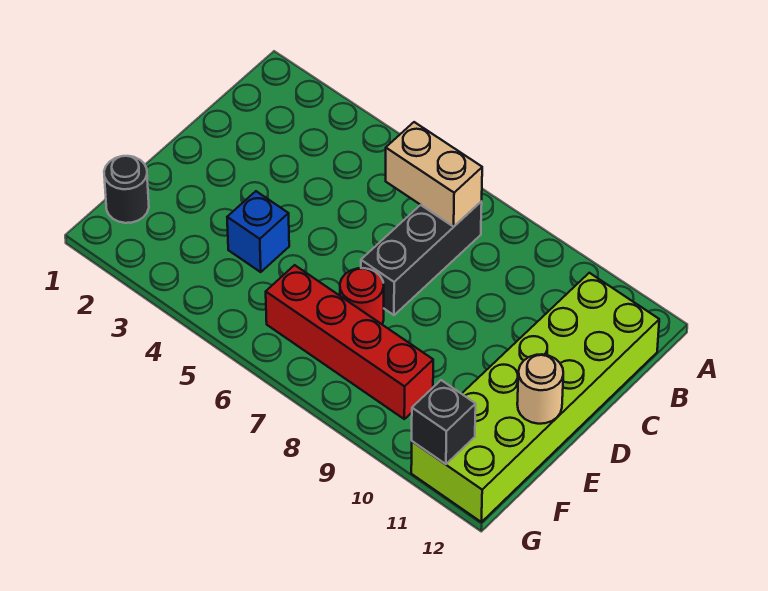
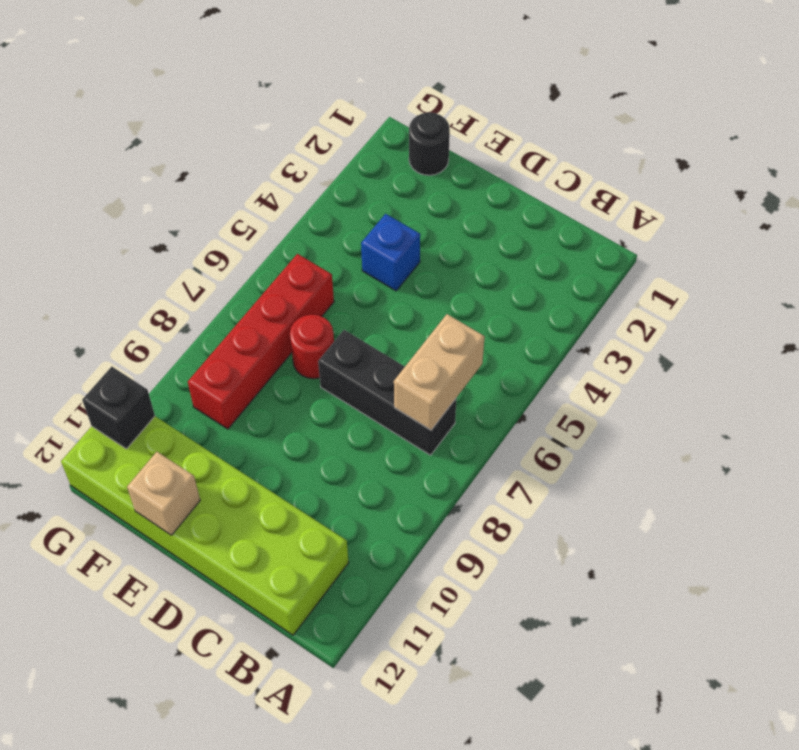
tan round brick E12 level 2 -> tan brick E12 level 2

